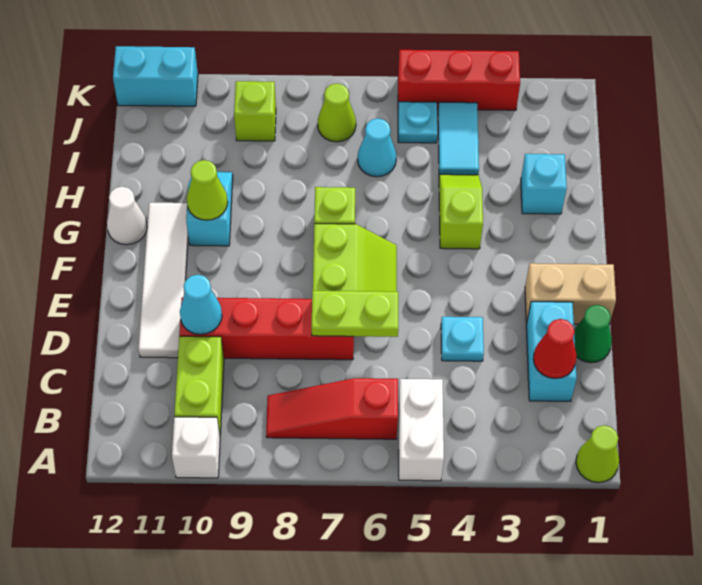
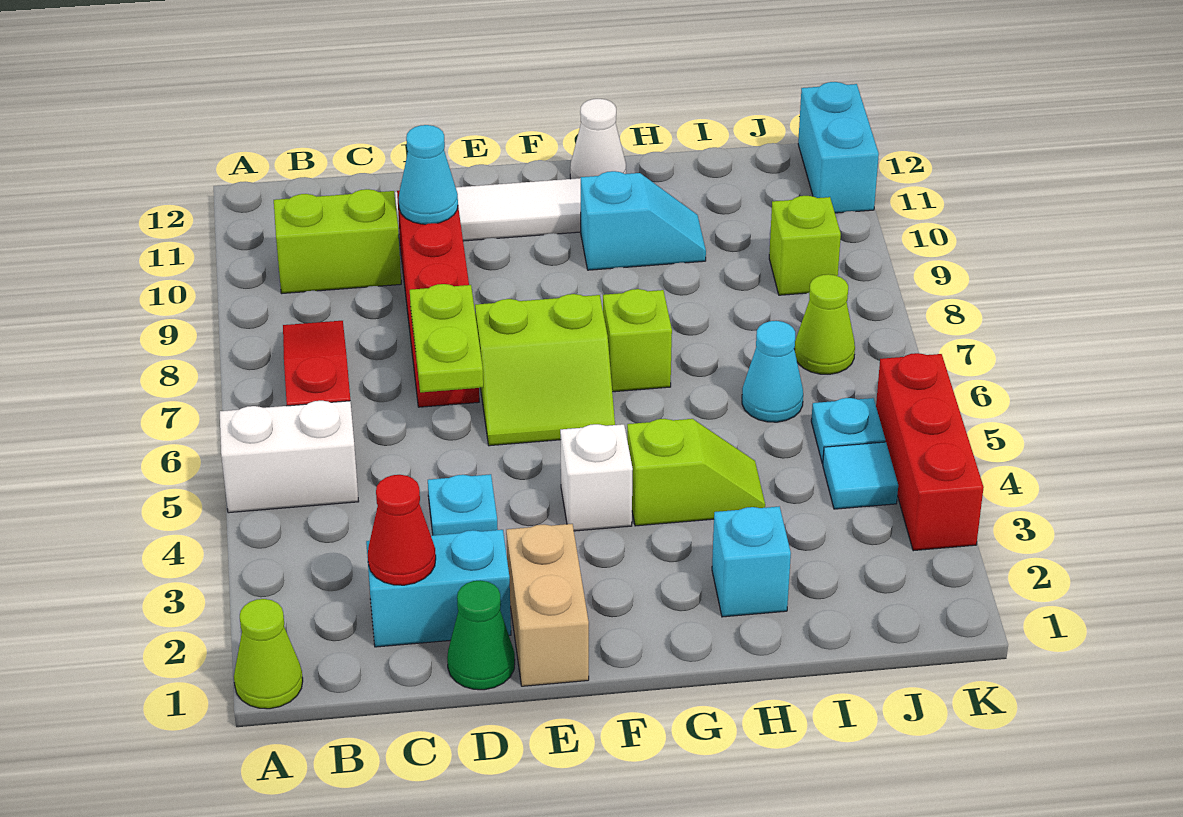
white brick A10 level 1 -> white brick F4 level 1
lime cone G10 level 2 -> none
cyan tile I4:J4 level 1 -> cyan tile J4 level 1

